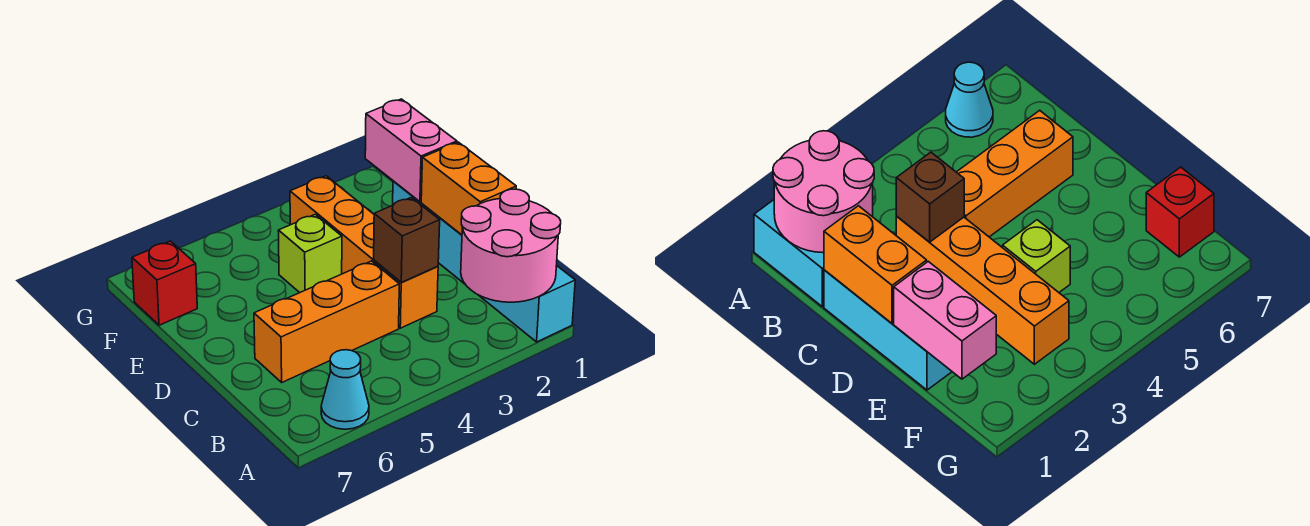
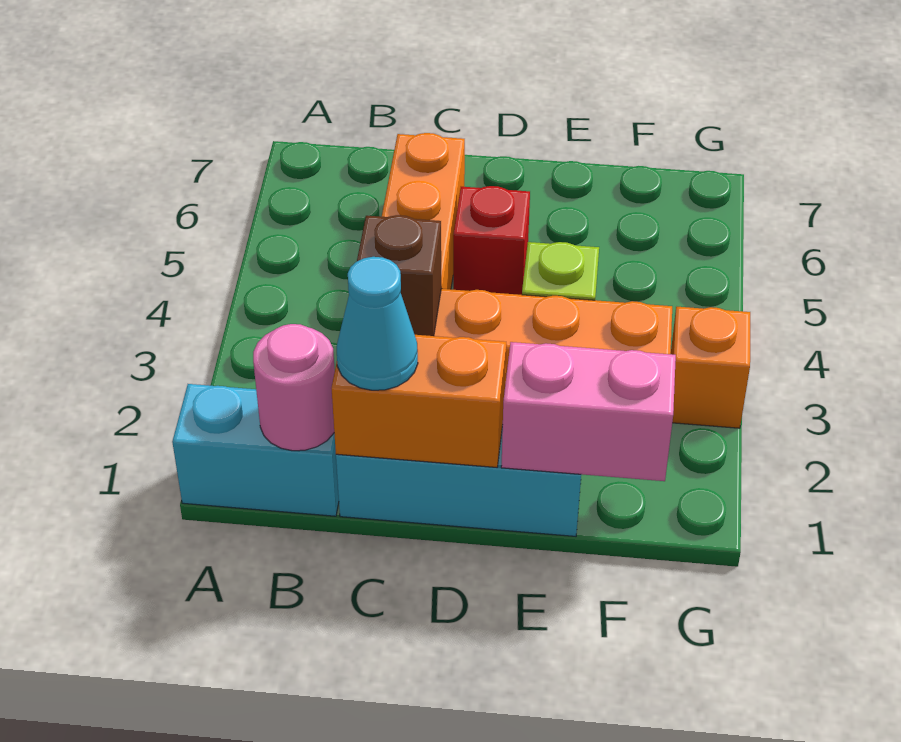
pink round brick A1:B2 level 2 -> pink round brick B1 level 2
cyan cone A6 level 1 -> cyan cone C1 level 3
red brick F7 level 1 -> red brick D5 level 1
none -> orange brick G3 level 1

